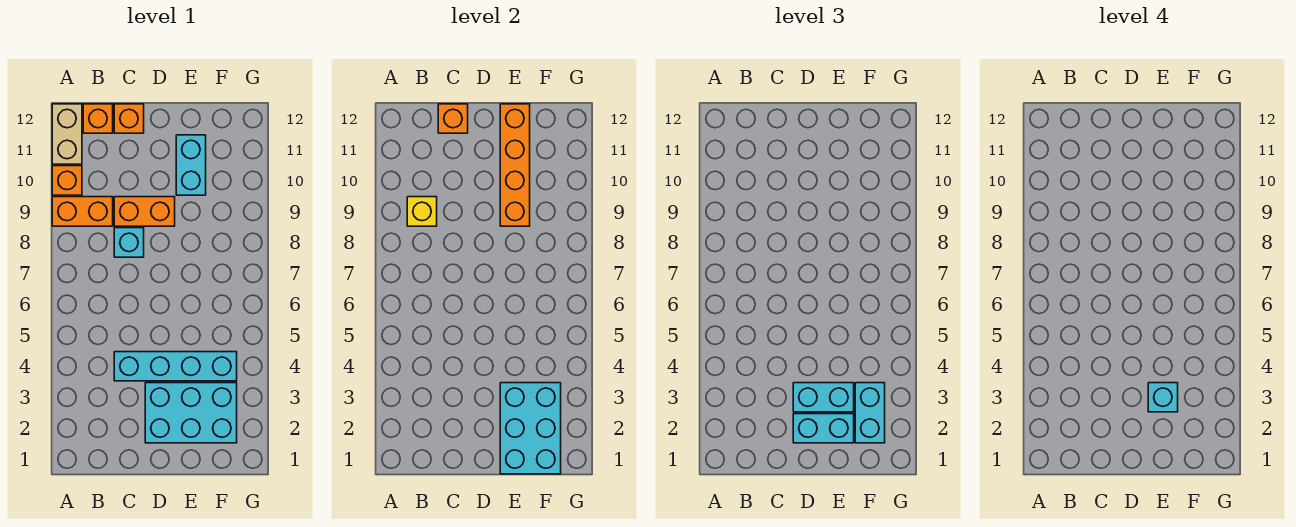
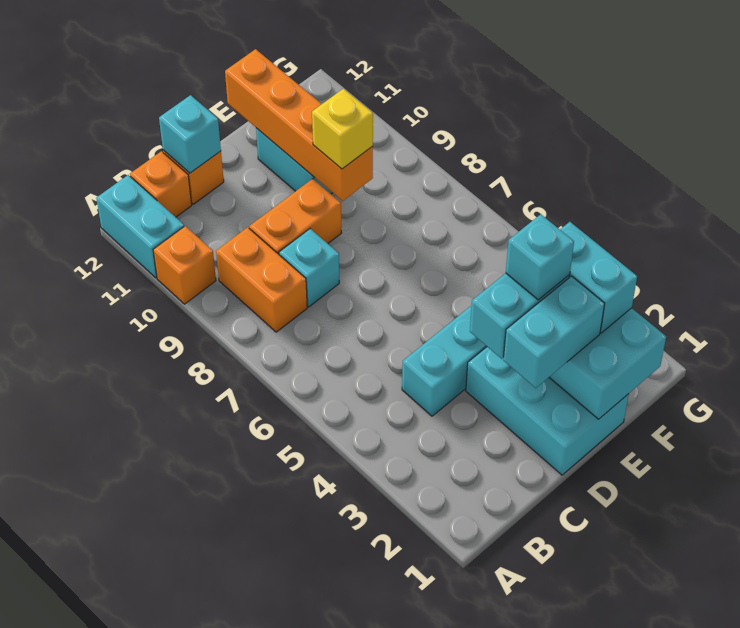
orange brick A9:B9 level 1 -> orange brick B8:B9 level 1
tan brick A11:A12 level 1 -> cyan brick A11:A12 level 1
yellow brick B9 level 2 -> yellow brick E9 level 3
orange brick C12 level 2 -> cyan brick C12 level 2
cyan brick D2:F3 level 1 -> cyan brick D1:E3 level 1

